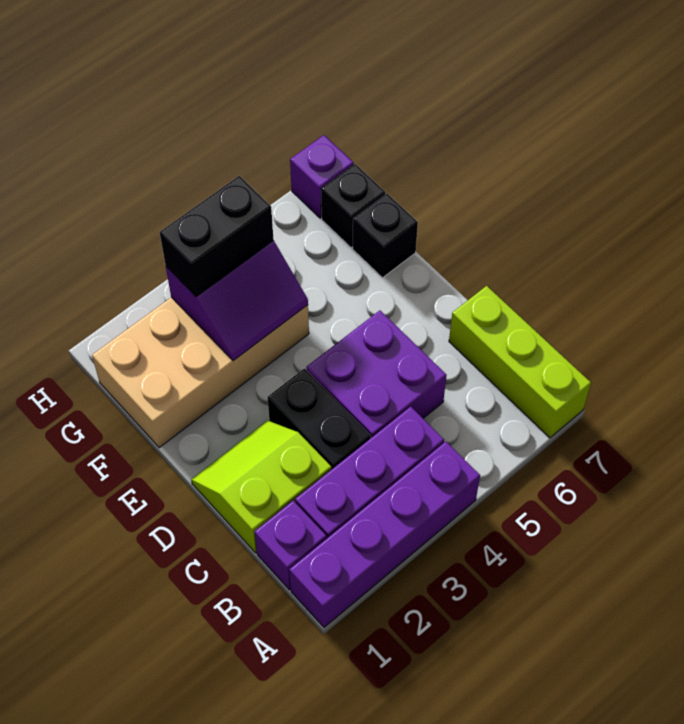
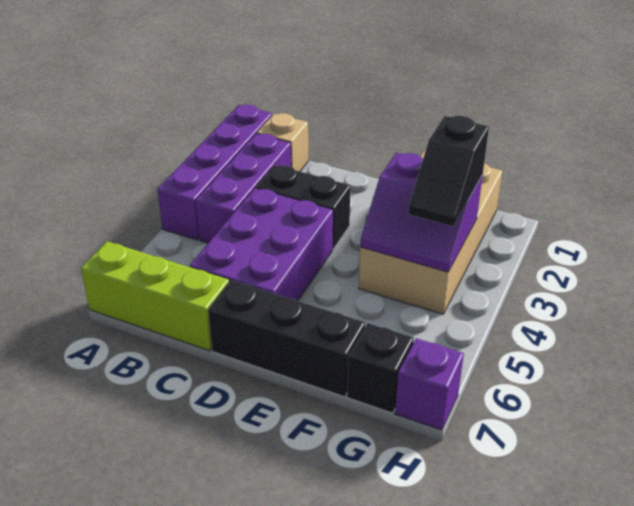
purple brick B1 level 1 -> tan brick B1 level 1
lime slope C1:D2 level 1 top C -> none
purple brick C4:D5 level 1 -> purple brick C4:D6 level 1
purple slope F3:G4 level 2 top G -> purple slope F3:G4 level 2 top 3
black brick F7 level 1 -> black brick D7:F7 level 1
black brick G3:G4 level 3 -> black slope G3:G4 level 3 top 3

